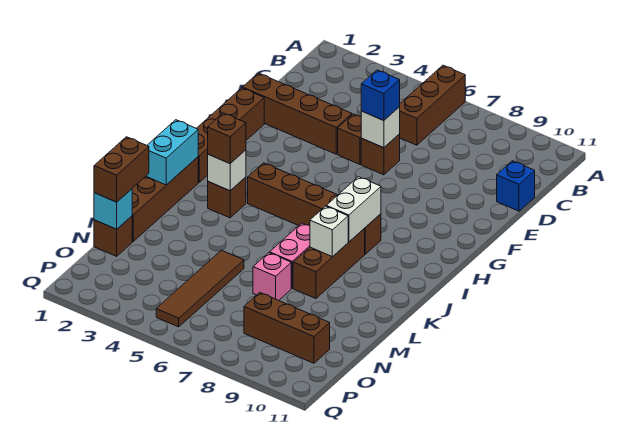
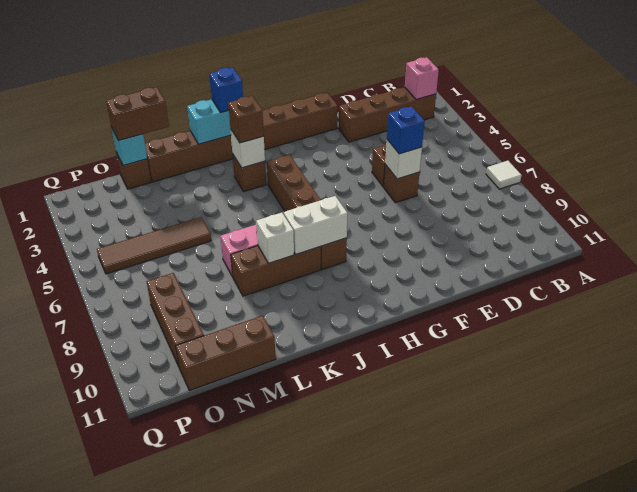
brown brick A6:C6 level 1 -> brown brick M11:O11 level 1
none -> white tile A7 level 1
blue brick D11 level 1 -> blue brick J1 level 3
brown brick E1:E4 level 1 -> brown brick B2:E2 level 1
pink brick M7 level 1 -> pink brick B2 level 2

